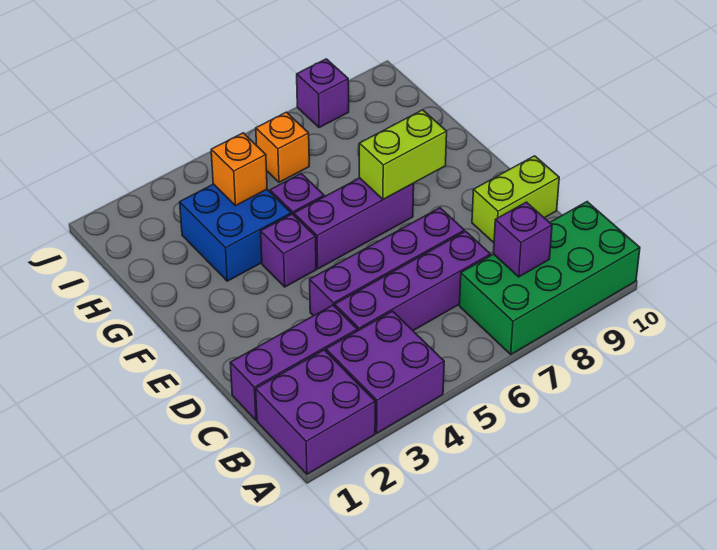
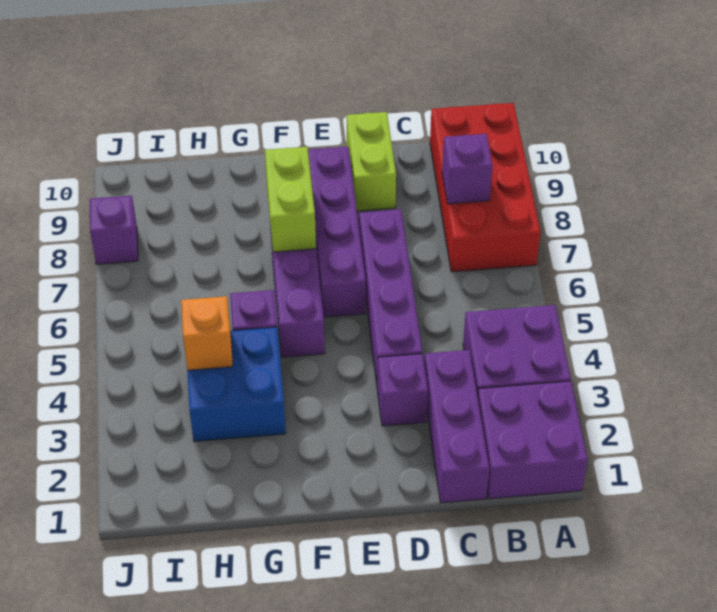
green brick A7:B10 level 1 -> red brick A7:B10 level 1
purple brick C4:C7 level 1 -> purple brick E6:E9 level 1
purple brick F4 level 1 -> purple brick D3 level 1
orange brick I6 level 1 -> none

